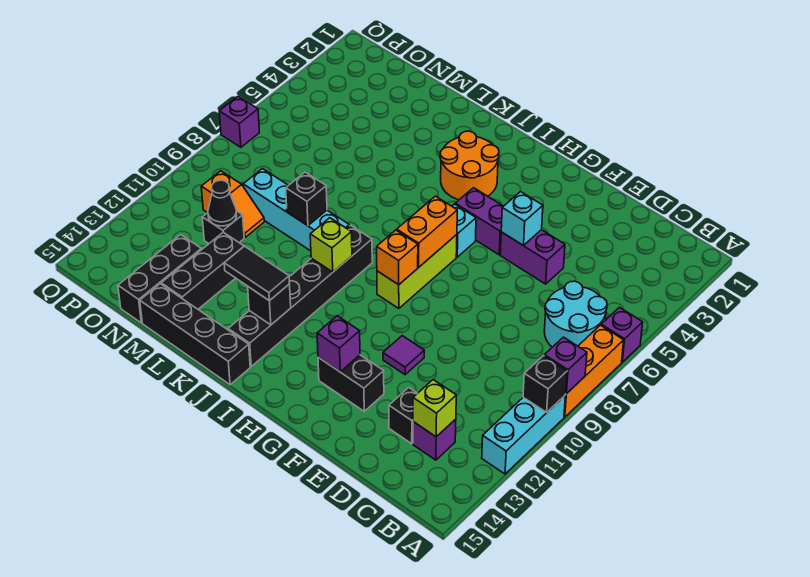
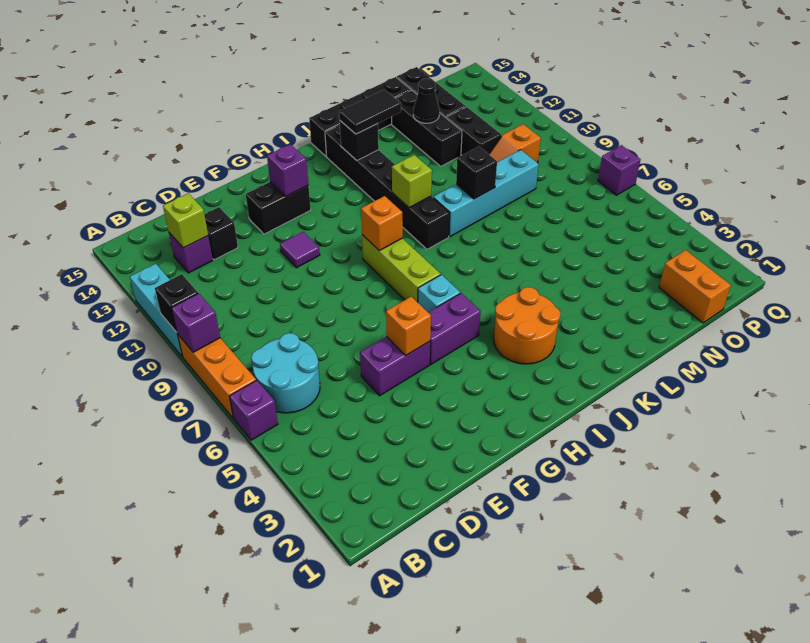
cyan brick F5 level 2 -> orange brick F5 level 2
orange brick H7:H8 level 2 -> orange brick O1:O2 level 1
black brick N11 level 1 -> black brick N11:N12 level 1
black cone N11 level 2 -> black cone M13 level 2

